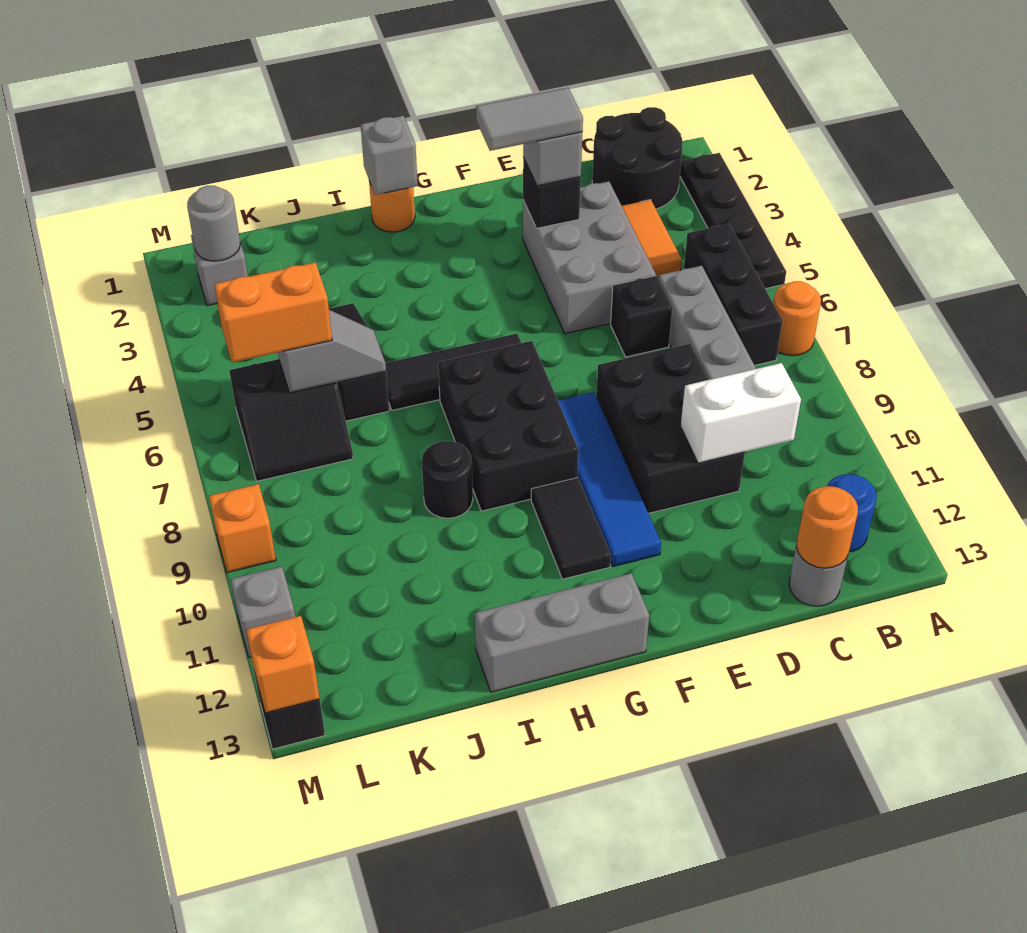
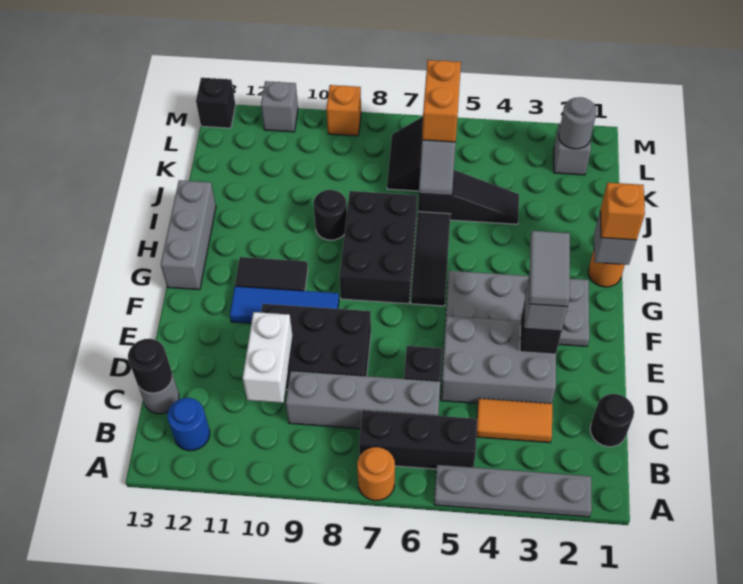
black plate A2:A5 level 1 -> grey plate A2:A5 level 1
black round brick B1:C2 level 1 -> black round brick C1 level 1
orange round brick C13 level 2 -> black round brick C13 level 2
none -> grey plate F2:G5 level 1
blue tile F8:F11 level 1 -> blue tile F9:F11 level 1
black brick G7:H9 level 1 -> black brick G7:I8 level 1
orange brick M13 level 2 -> orange brick H1 level 3

